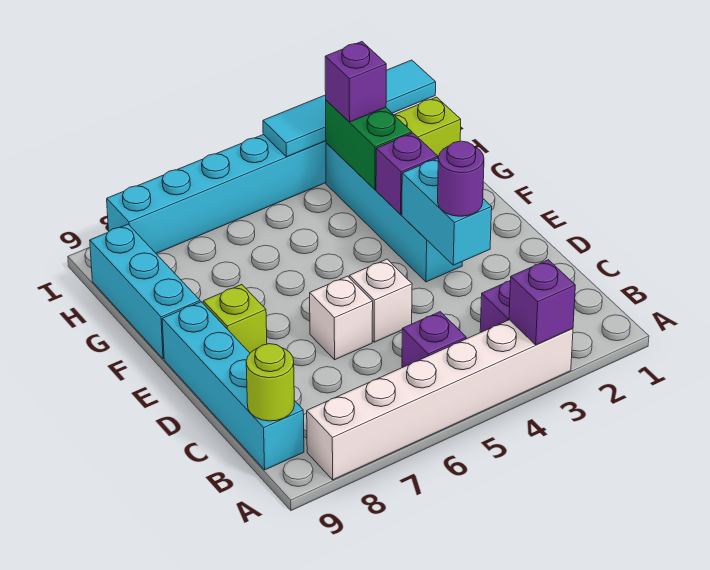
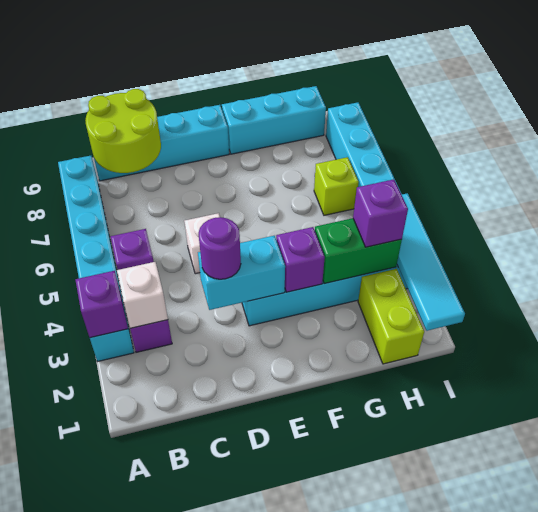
white brick A3:A8 level 1 -> cyan brick A3:A8 level 1
lime round brick B9 level 2 -> lime round brick B8:C9 level 2
white brick D6 level 1 -> white brick B3 level 2
lime brick E8 level 1 -> lime brick H6 level 1

